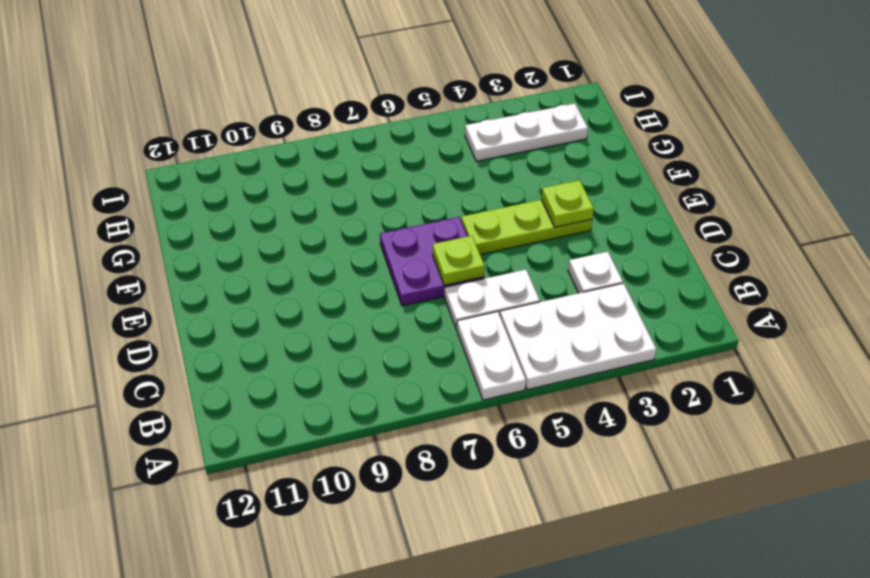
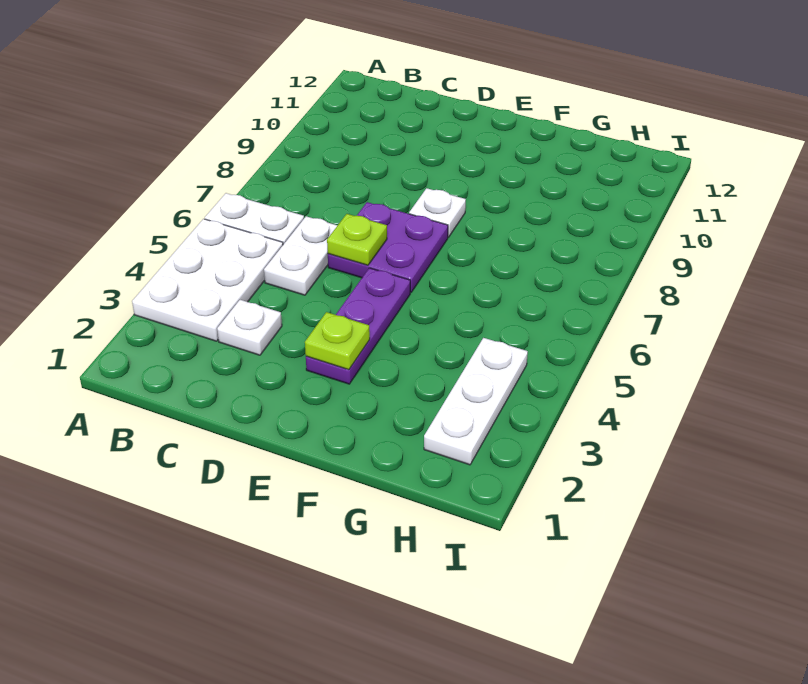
lime plate E3:E5 level 1 -> purple plate E3:E5 level 1
none -> white plate E8 level 1

